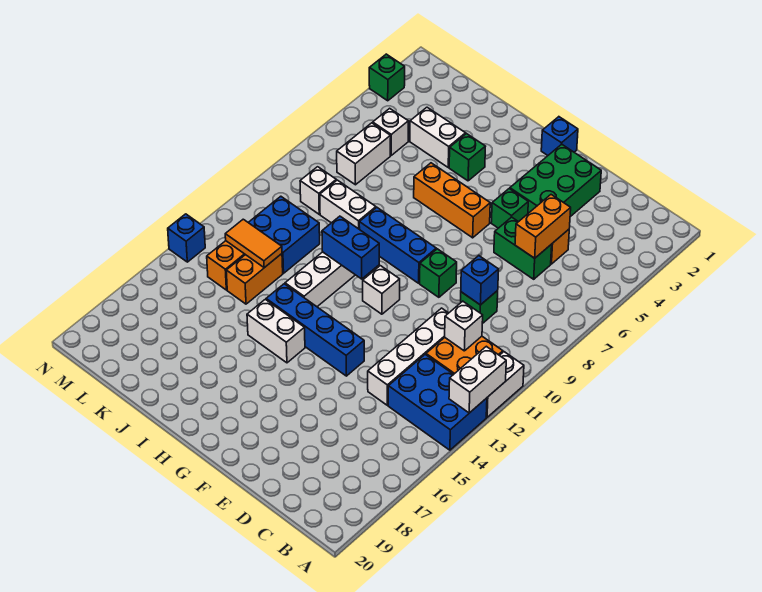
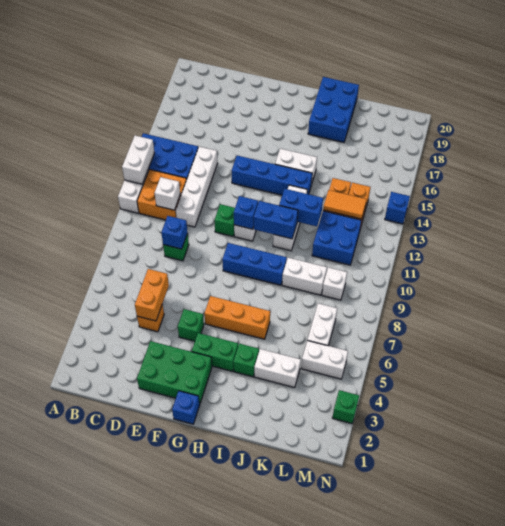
green brick D6:E6 level 1 -> green brick G4:H4 level 1
green brick E2:F4 level 1 -> green brick E2:G3 level 1
green brick F9 level 1 -> green brick F11 level 1
none -> blue brick G11 level 2
none -> blue brick I12:J12 level 2
none -> blue brick I18:J20 level 1
white brick L5 level 1 -> white brick L5:M5 level 1

